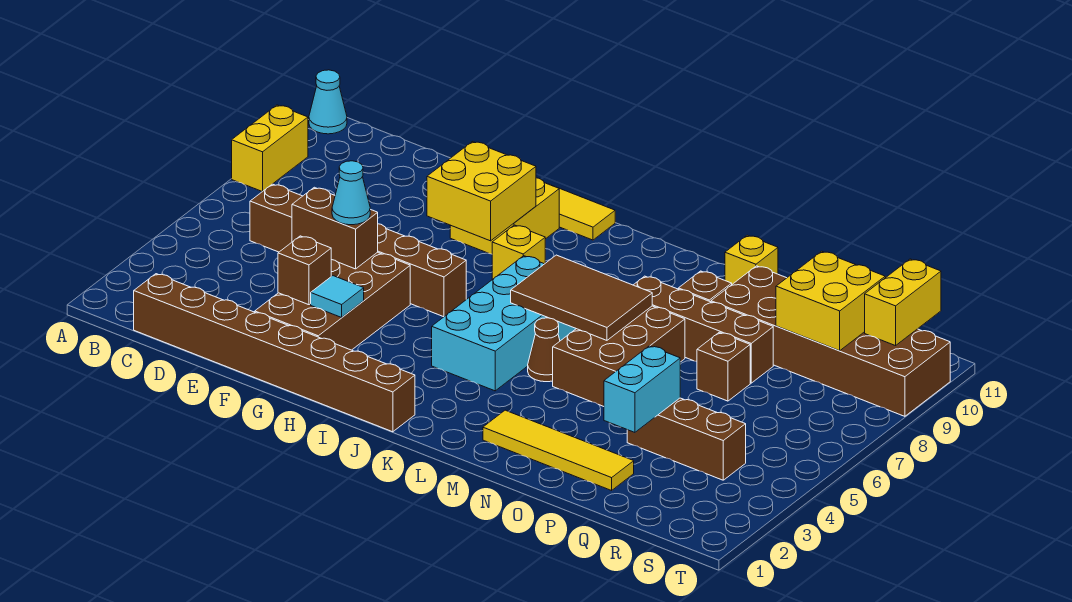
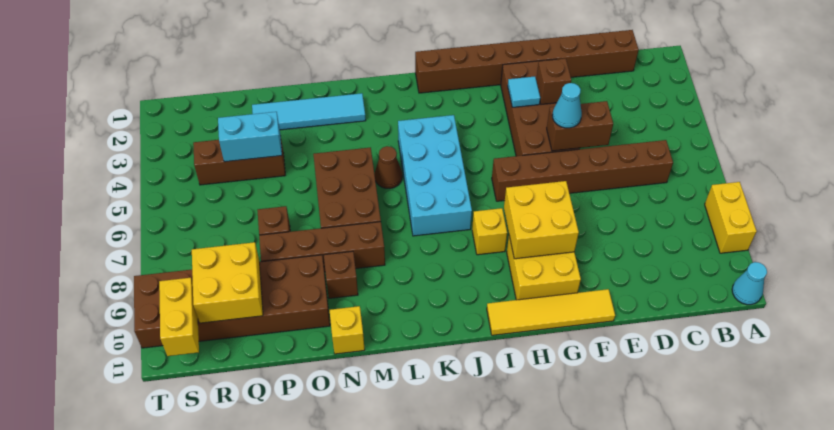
brown tile K6:M7 level 2 -> none
yellow tile M2:P2 level 1 -> cyan tile M2:P2 level 1
cyan brick P3:P4 level 2 -> cyan brick P4:Q4 level 2

